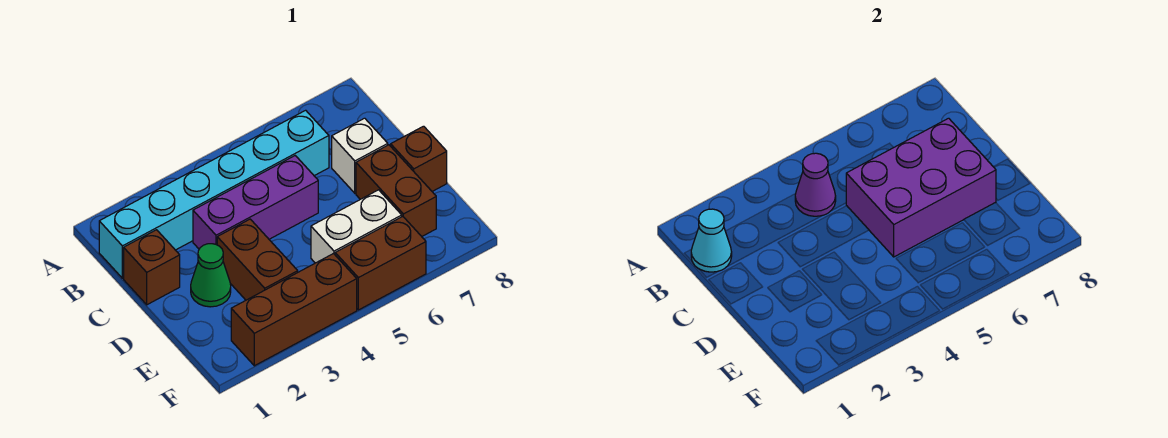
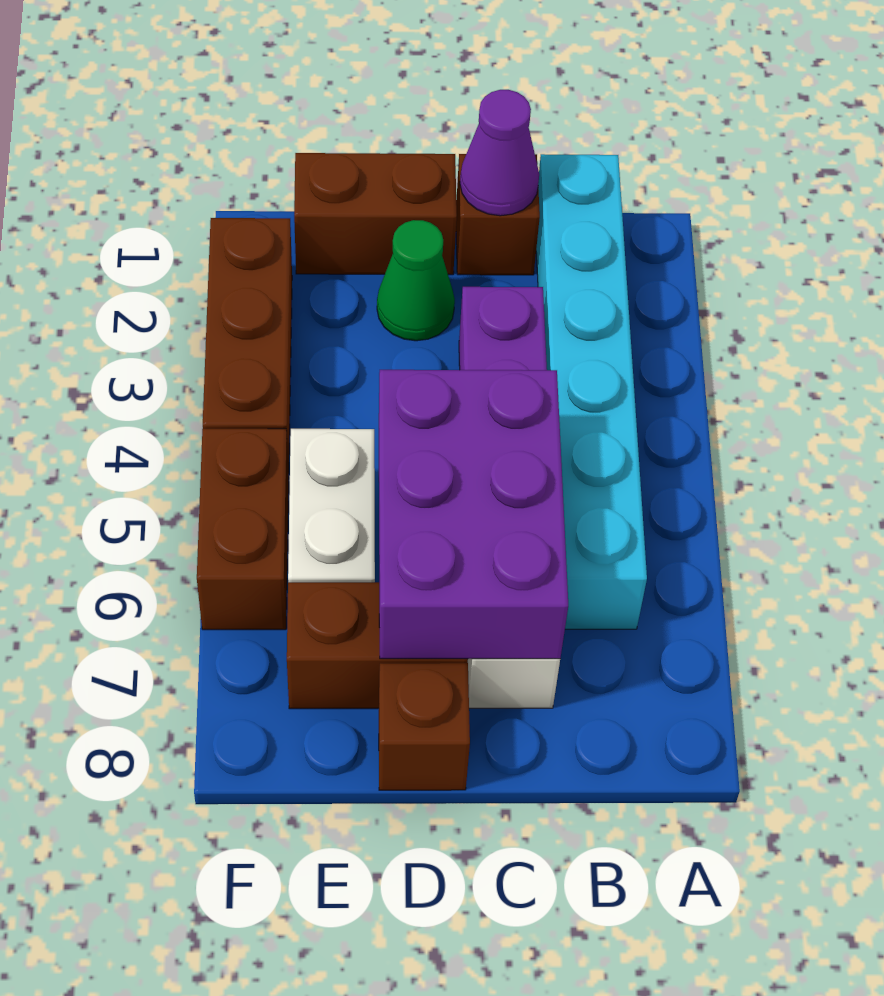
cyan cone B1 level 2 -> none
purple cone B4 level 2 -> purple cone C1 level 2
brown brick D3:E3 level 1 -> brown brick D1:E1 level 1

